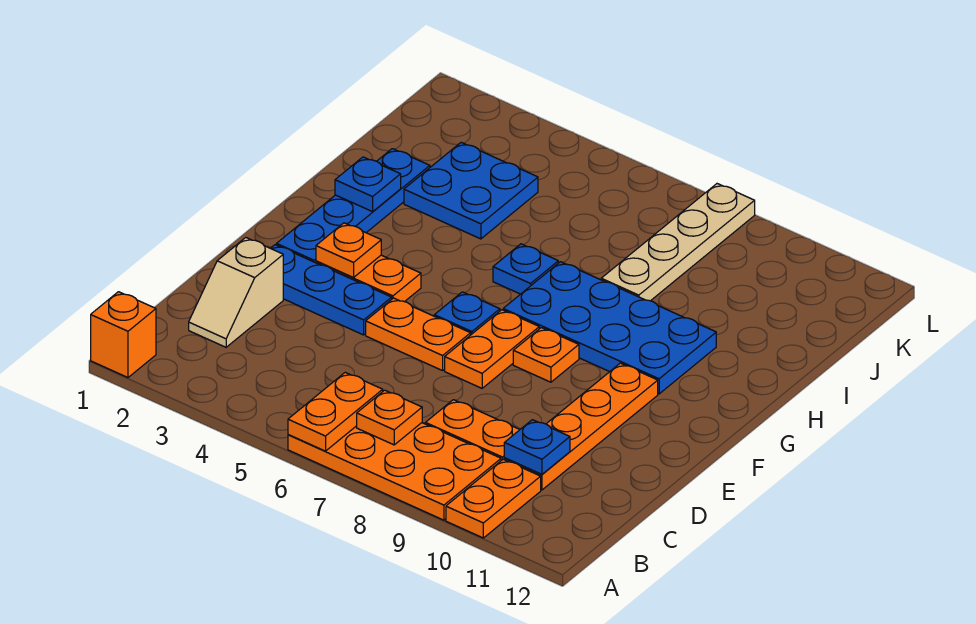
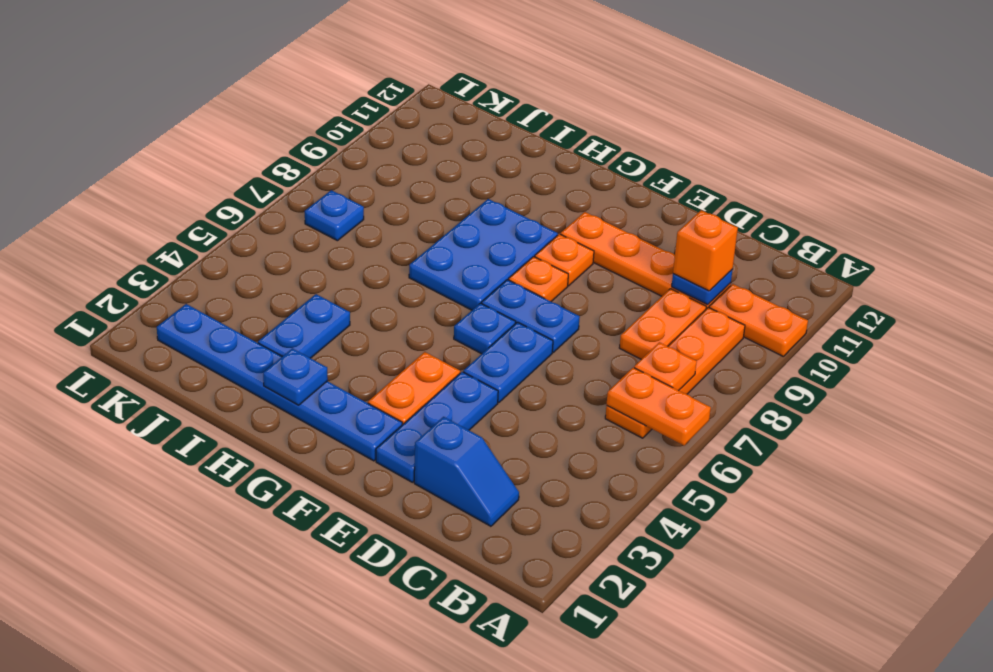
orange brick A1 level 1 -> orange brick C10 level 3
orange plate A6:B9 level 1 -> orange plate B6:B9 level 1
tan slope C2:D2 level 1 top D -> blue slope C2:D2 level 1 top D
orange plate E5:E6 level 1 -> blue plate E5:E6 level 1
orange plate E7:F7 level 1 -> blue plate E7:F7 level 1
blue plate F2:I2 level 1 -> blue plate F2:K2 level 1
orange plate F3 level 2 -> orange plate F9 level 1
blue plate G7:H10 level 1 -> blue plate G7:H9 level 1
blue plate H6 level 1 -> blue plate K7 level 1
blue plate I3:J4 level 1 -> blue plate I3:I4 level 1
tan plate I8:L8 level 1 -> none

